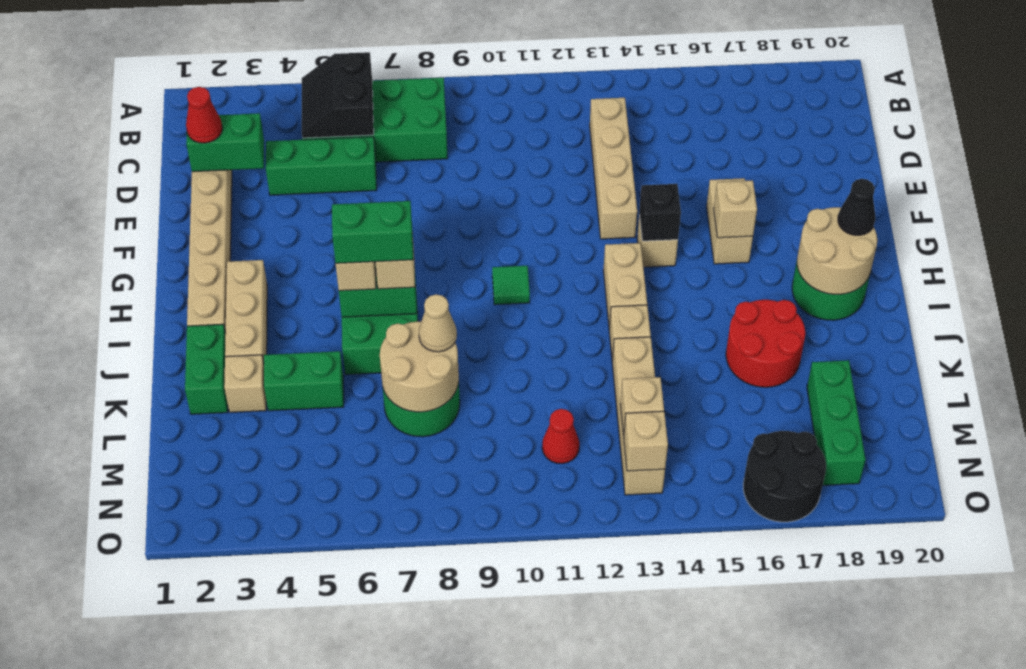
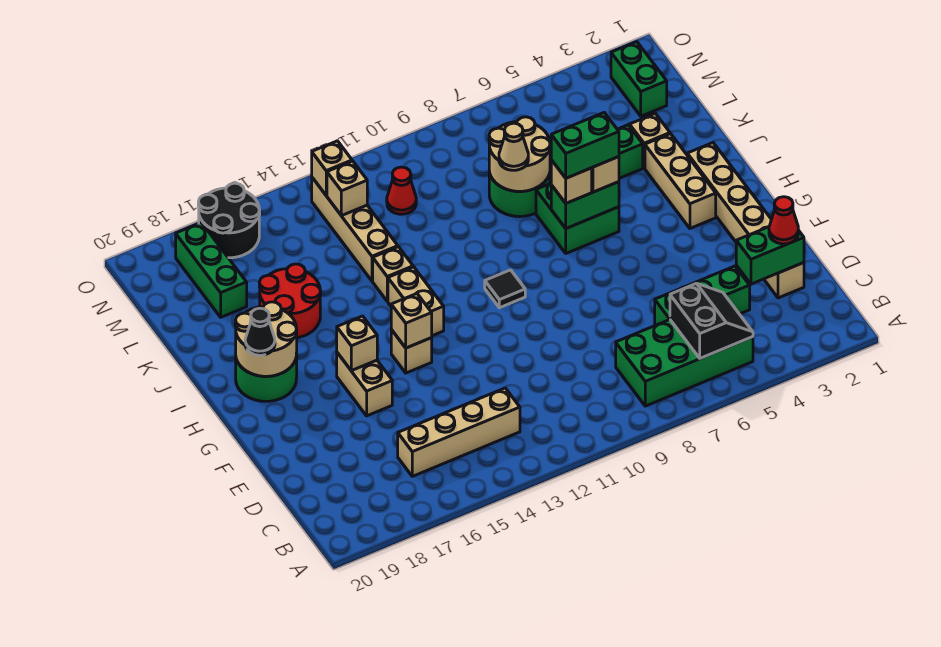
tan brick C13:F13 level 1 -> tan brick C13:C16 level 1
black brick G14 level 2 -> tan brick G14 level 2
green tile H10 level 1 -> black tile H10 level 1
green brick J2:K2 level 1 -> green brick M2:N2 level 1

